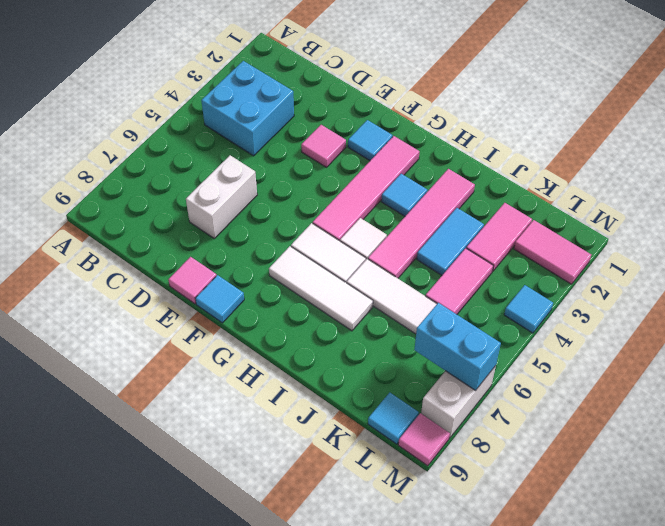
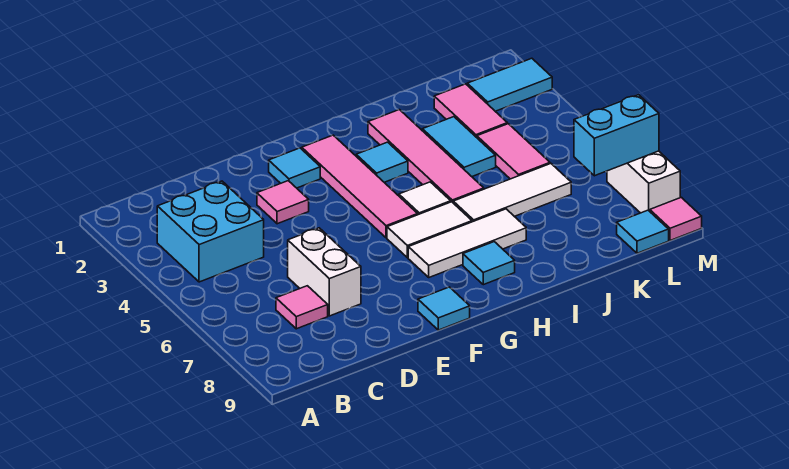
pink tile E9 level 1 -> pink tile C7 level 1
pink tile L2:M2 level 1 -> cyan tile L2:M2 level 1
cyan tile M4 level 1 -> cyan tile H8 level 1

